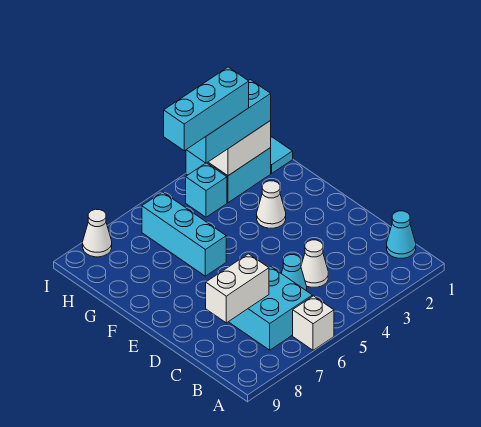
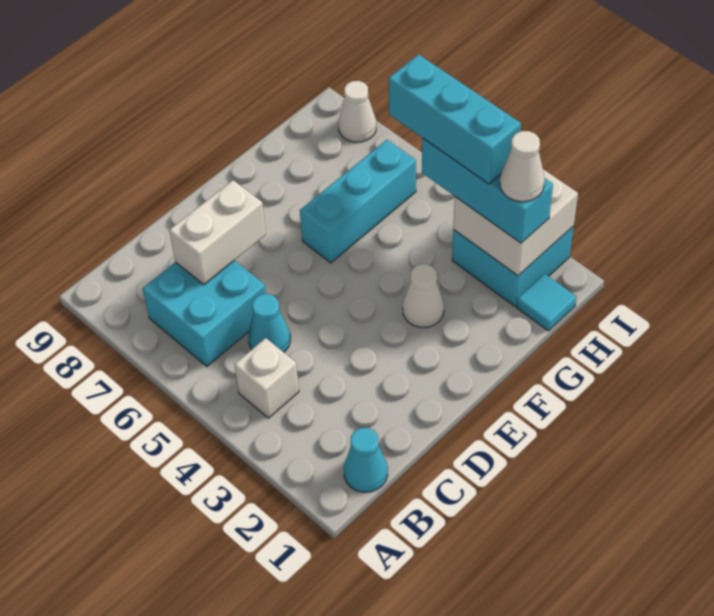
white brick A6 level 1 -> white brick B4 level 1
white cone C4 level 1 -> white cone H2 level 4
white brick C7:C8 level 2 -> white brick C7:D7 level 2
cyan brick H4 level 1 -> none

